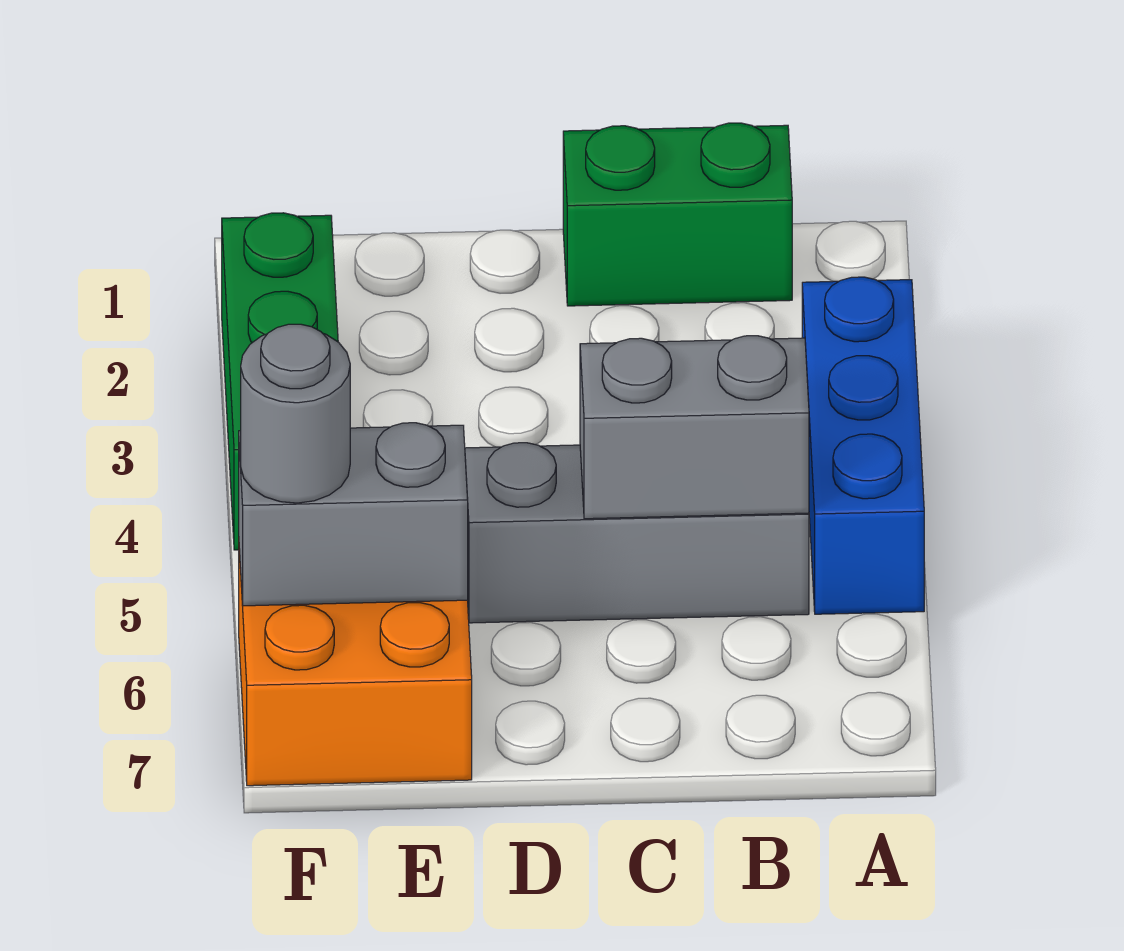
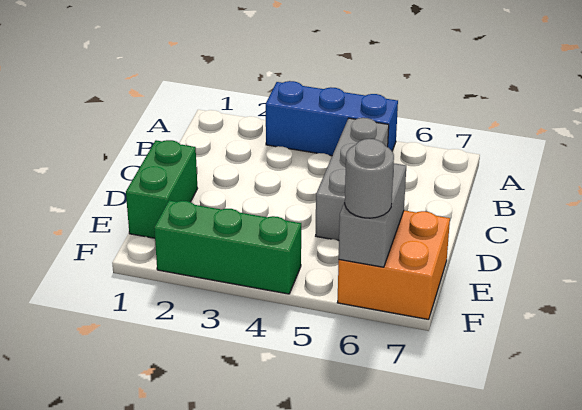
green brick B1:C1 level 1 -> green brick D1:E1 level 1
grey brick B5:C5 level 2 -> none

